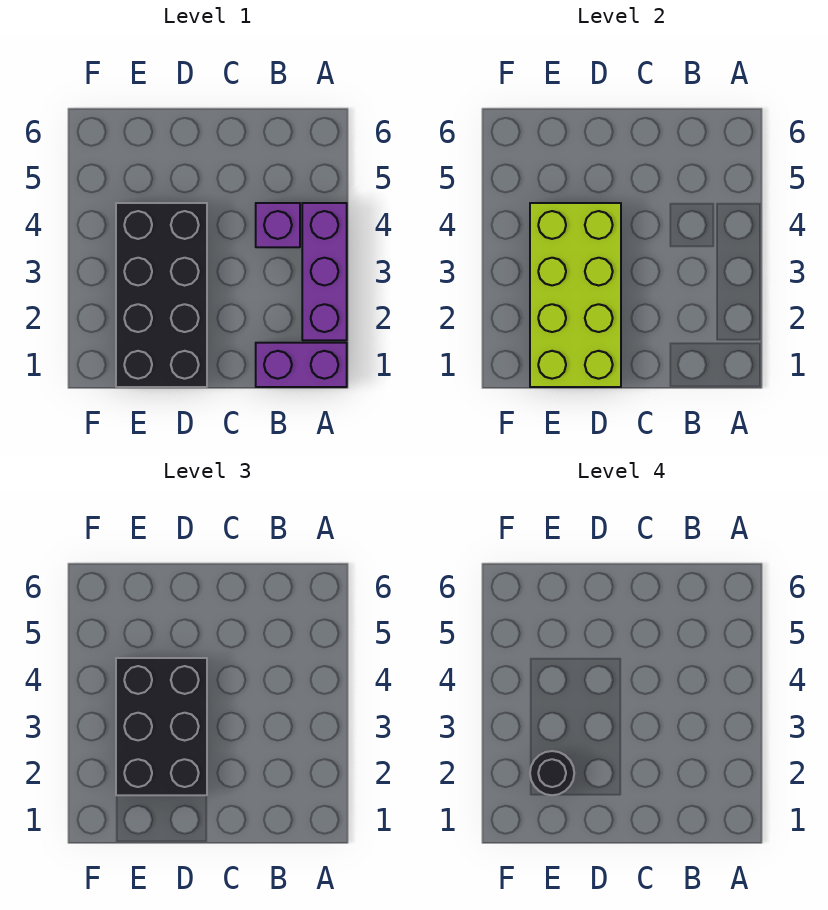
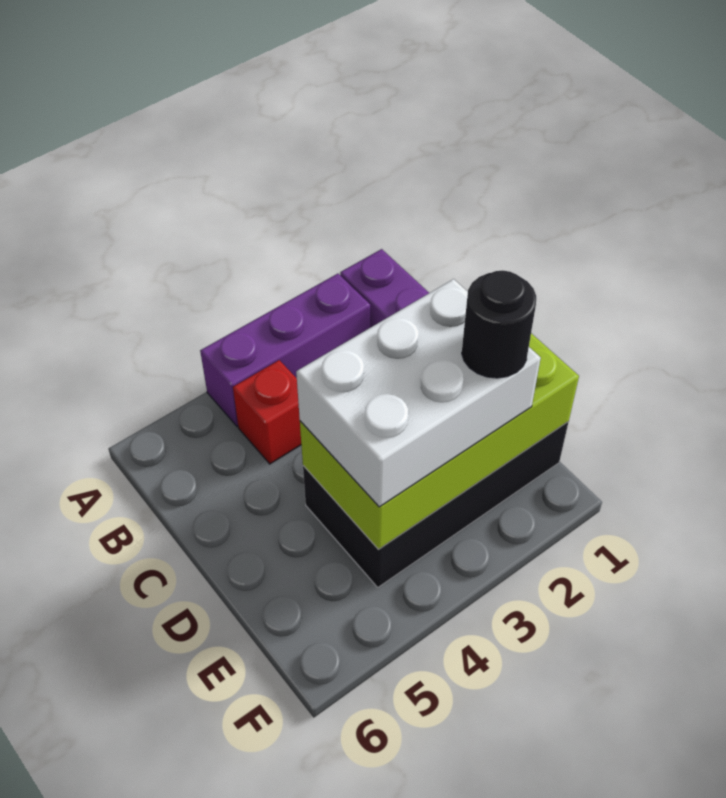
purple brick B4 level 1 -> red brick B4 level 1
black brick D2:E4 level 3 -> white brick D2:E4 level 3

